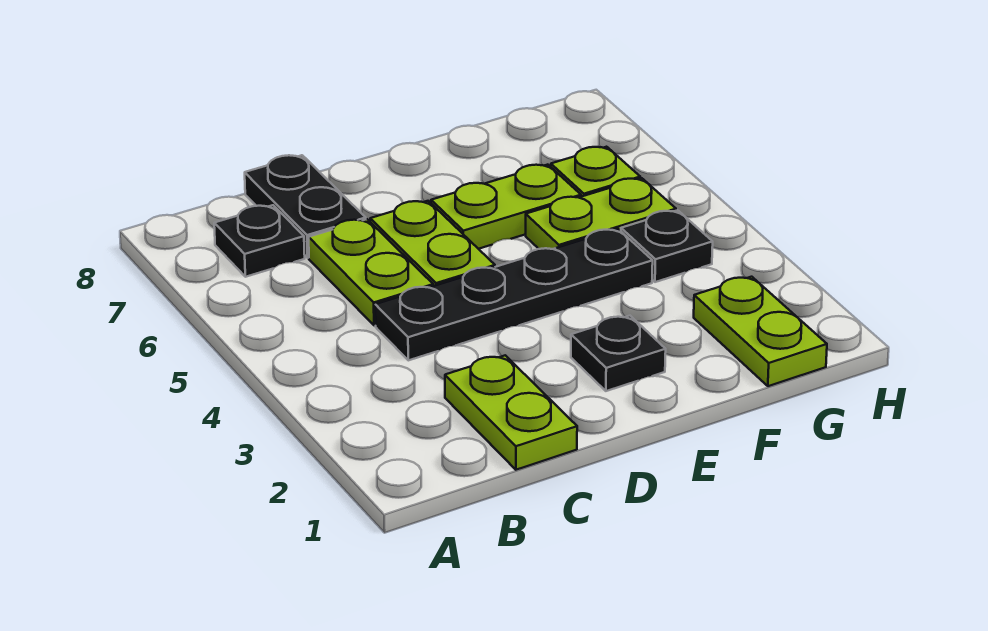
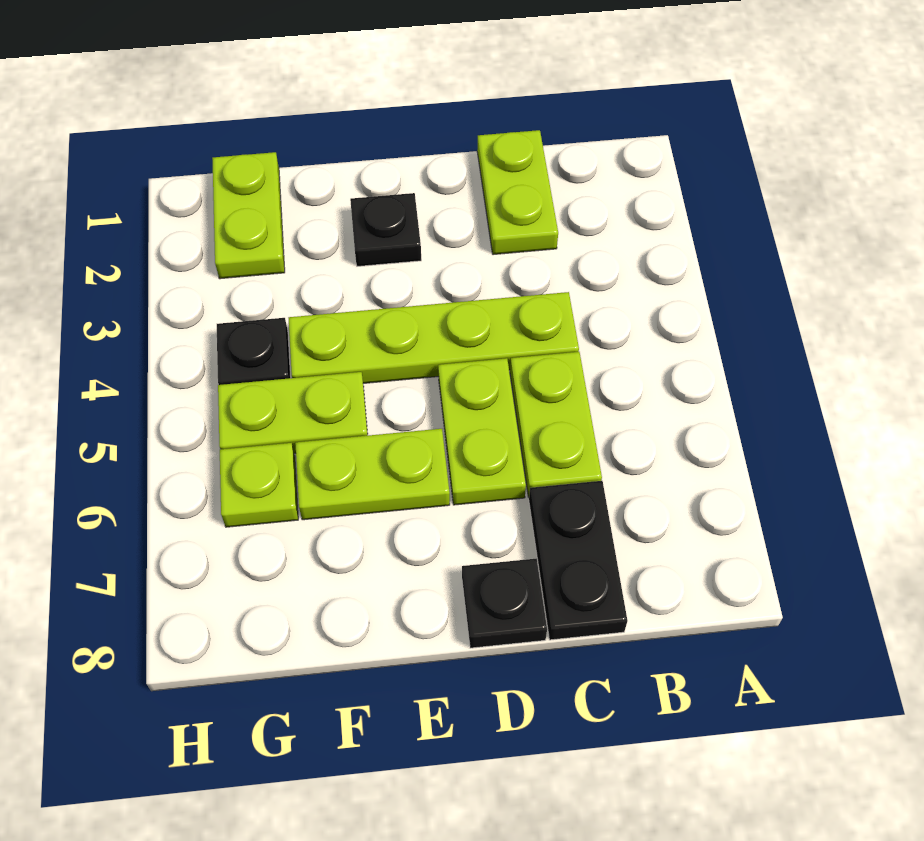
black plate B7 level 1 -> black plate D8 level 1
black plate C4:F4 level 1 -> lime plate C4:F4 level 1

